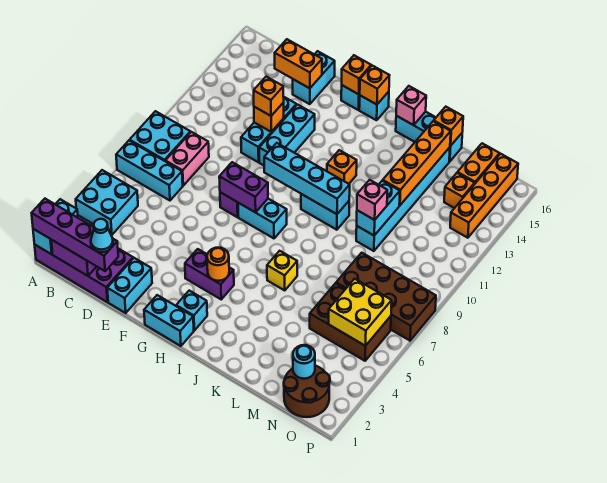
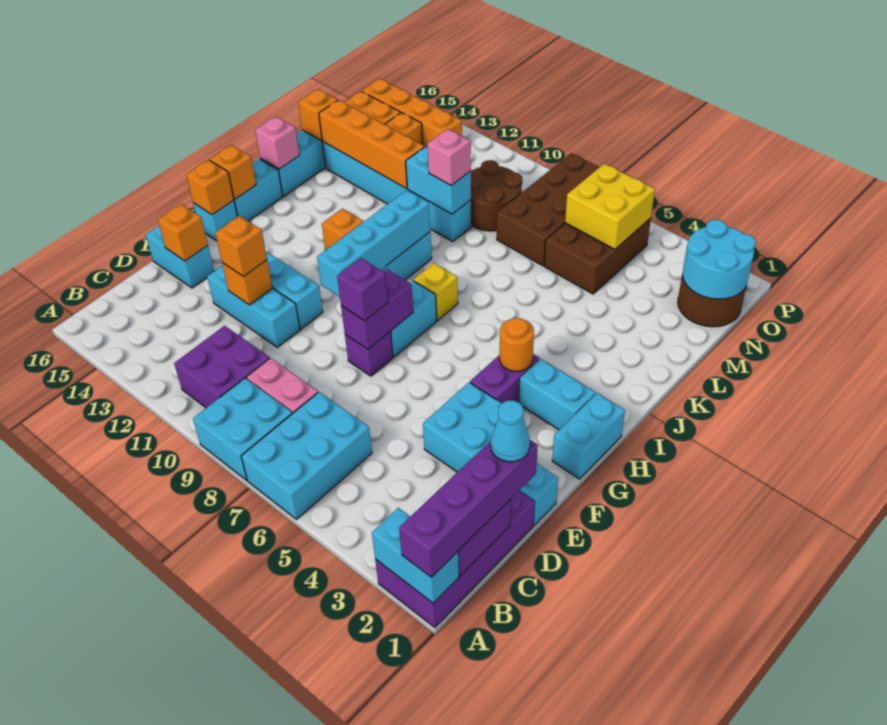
cyan brick A4:B5 level 1 -> cyan brick E3:F4 level 1
cyan brick A7:C7 level 1 -> cyan brick A6:C7 level 1
none -> purple brick B10:C11 level 1
orange brick D15:E15 level 2 -> orange brick E15 level 2
none -> purple brick F8 level 3
cyan brick H2 level 1 -> cyan brick H2:H3 level 1
cyan brick H16 level 1 -> cyan brick H16:I16 level 1
yellow brick J6 level 1 -> yellow brick I8 level 1
none -> brown round brick M9:N10 level 1
cyan round brick N2 level 2 -> cyan round brick N1:O2 level 2

